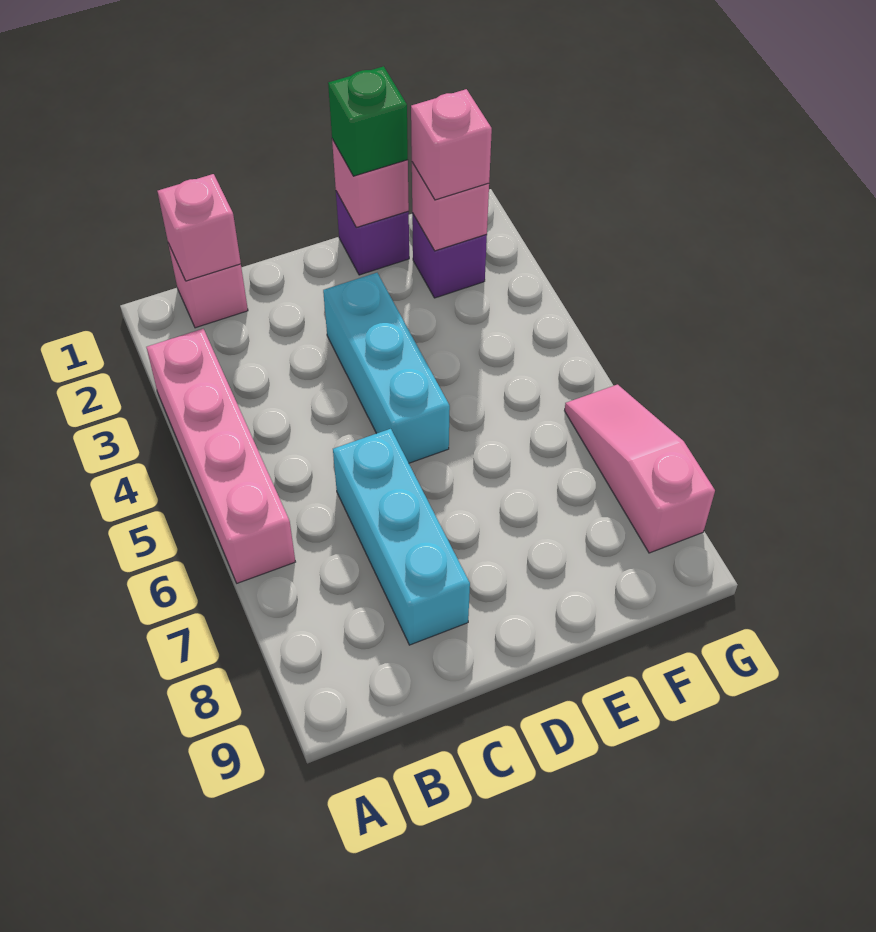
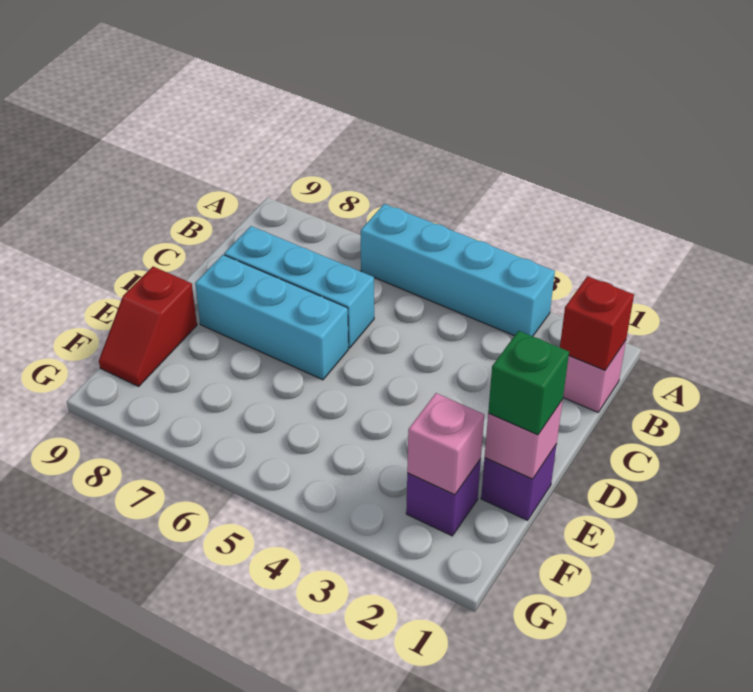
pink brick A3:A6 level 1 -> cyan brick A3:A6 level 1
pink brick B1 level 2 -> red brick B1 level 2
cyan brick D3:D5 level 1 -> cyan brick D6:D8 level 1
none -> red slope E9:F9 level 1 top E
pink brick F2 level 3 -> none
pink slope G6:G8 level 1 top 8 -> none

